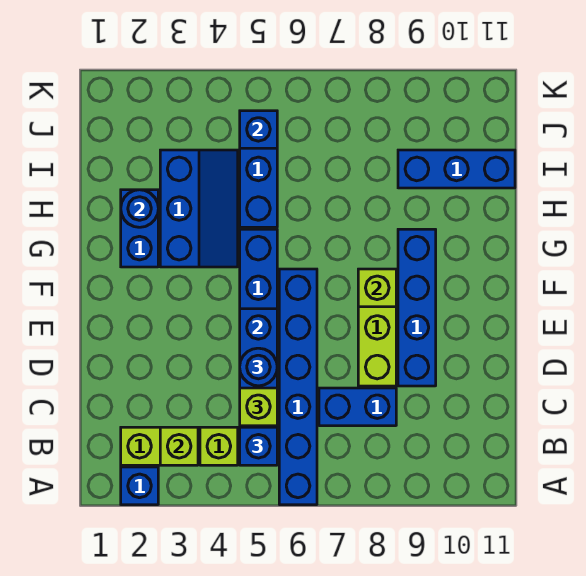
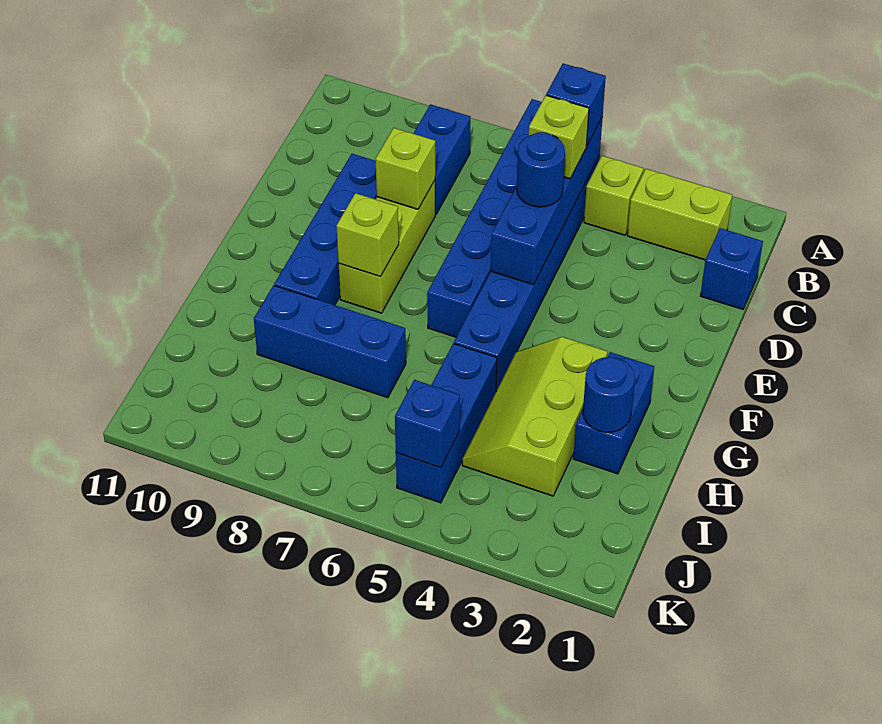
blue brick A2 level 1 -> blue brick C1 level 1
lime brick B3 level 2 -> lime brick D8 level 2
blue brick C7:C8 level 1 -> blue brick B8:C8 level 1
blue slope G3:I4 level 1 top 3 -> lime slope G3:I4 level 1 top 3
blue brick I9:I11 level 1 -> blue brick H7:H9 level 1

